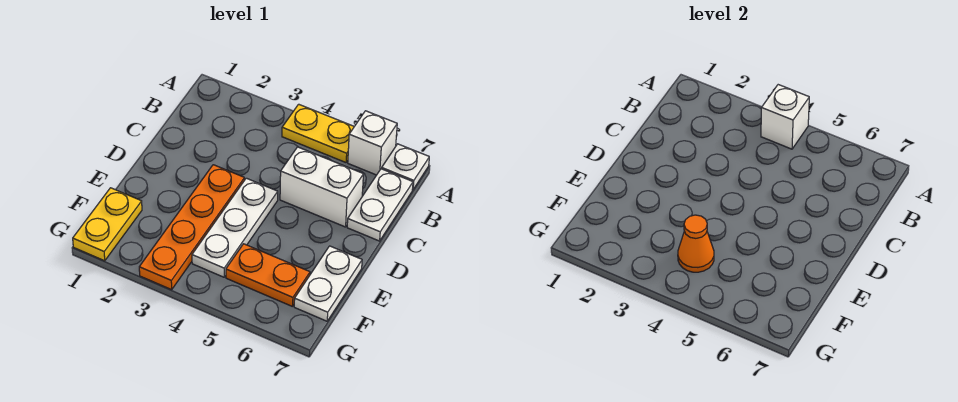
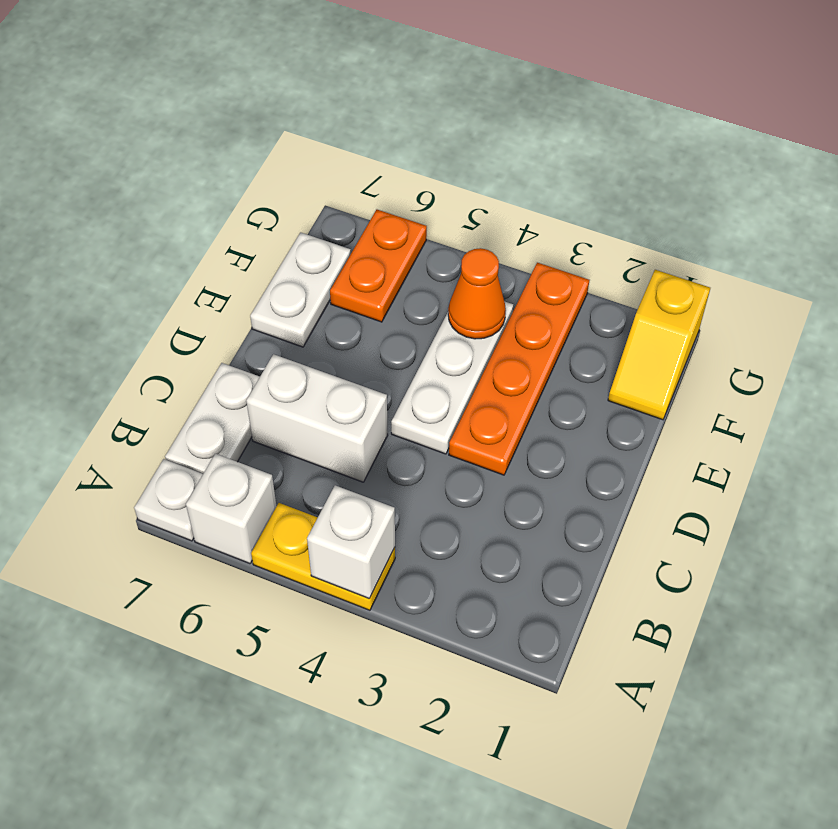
yellow plate F1:G1 level 1 -> yellow slope F1:G1 level 1 top G
orange plate F5:F6 level 1 -> orange plate F6:G6 level 1

